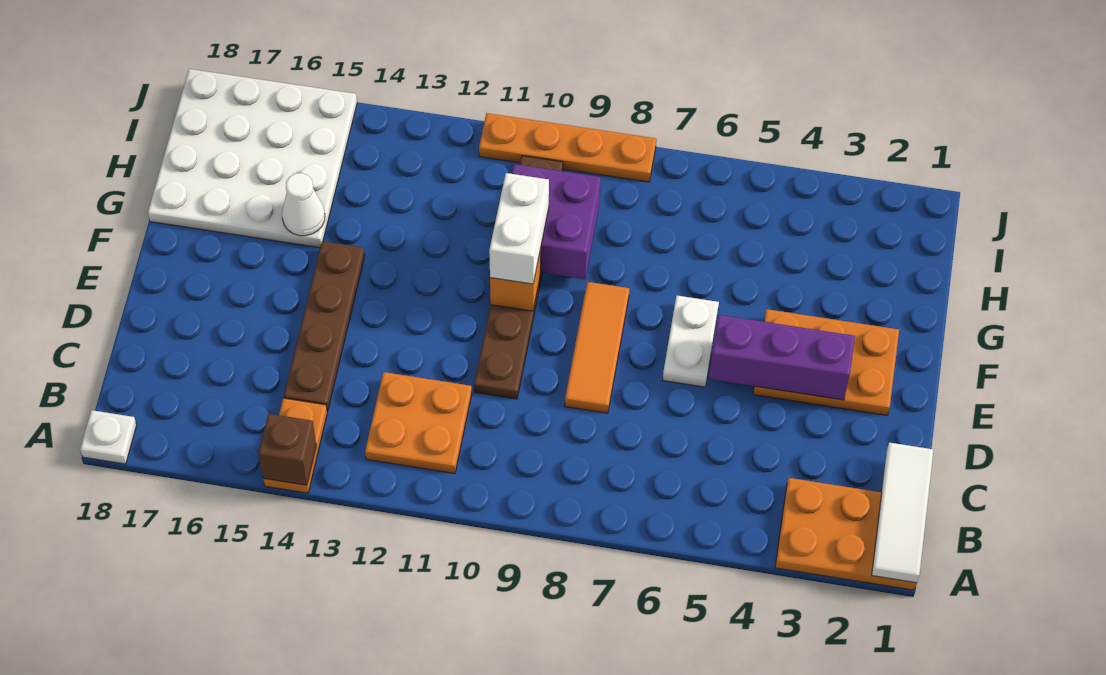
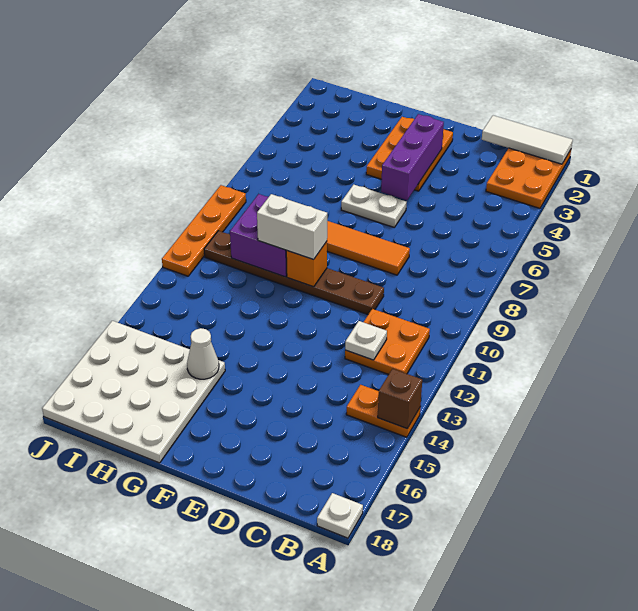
none -> white plate C12 level 2
brown plate C14:F14 level 1 -> none

